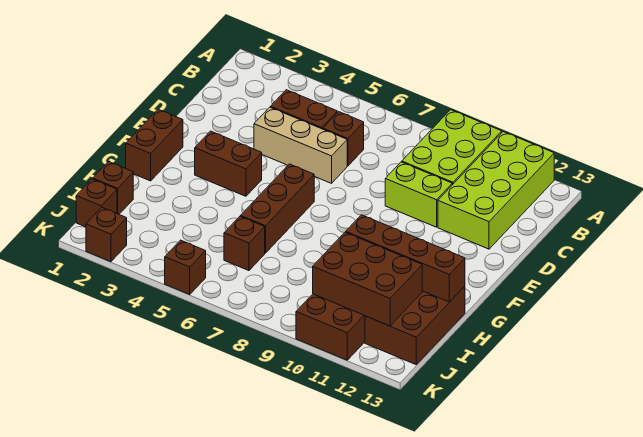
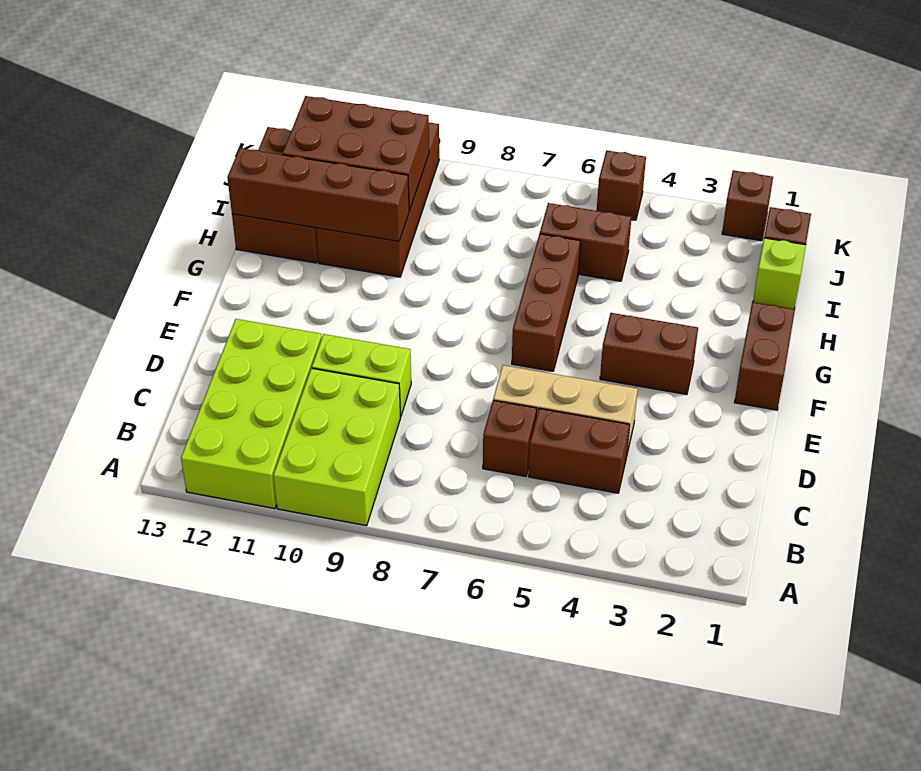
brown brick I1 level 1 -> lime brick I1 level 1
brown brick I6 level 1 -> brown brick I5:I6 level 1

